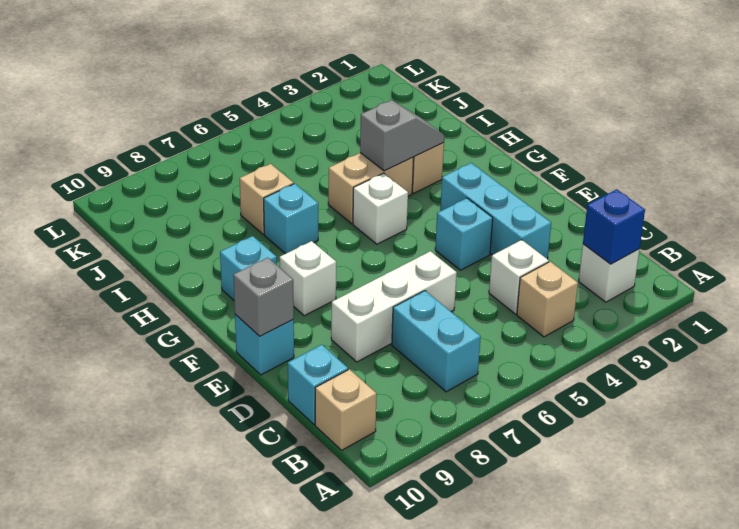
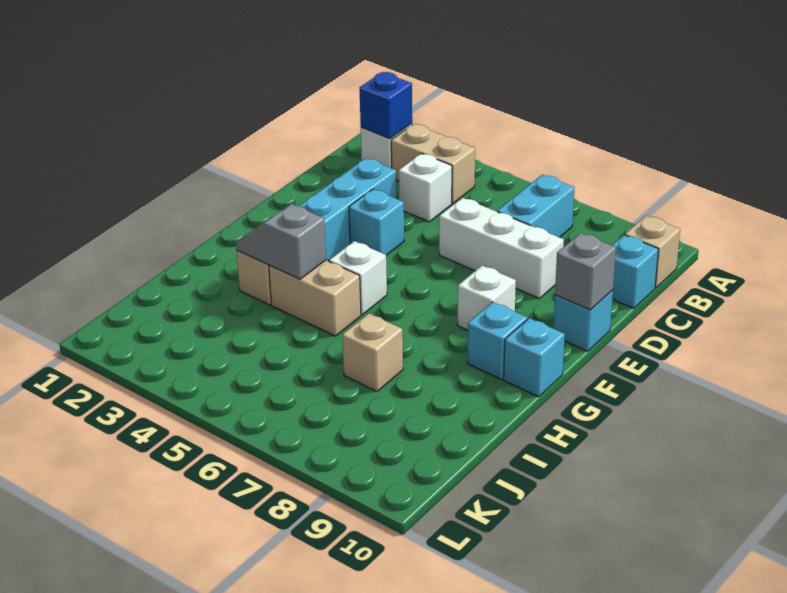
tan brick B4 level 1 -> tan brick B3:B4 level 1
cyan brick H7 level 1 -> cyan brick G10 level 1

